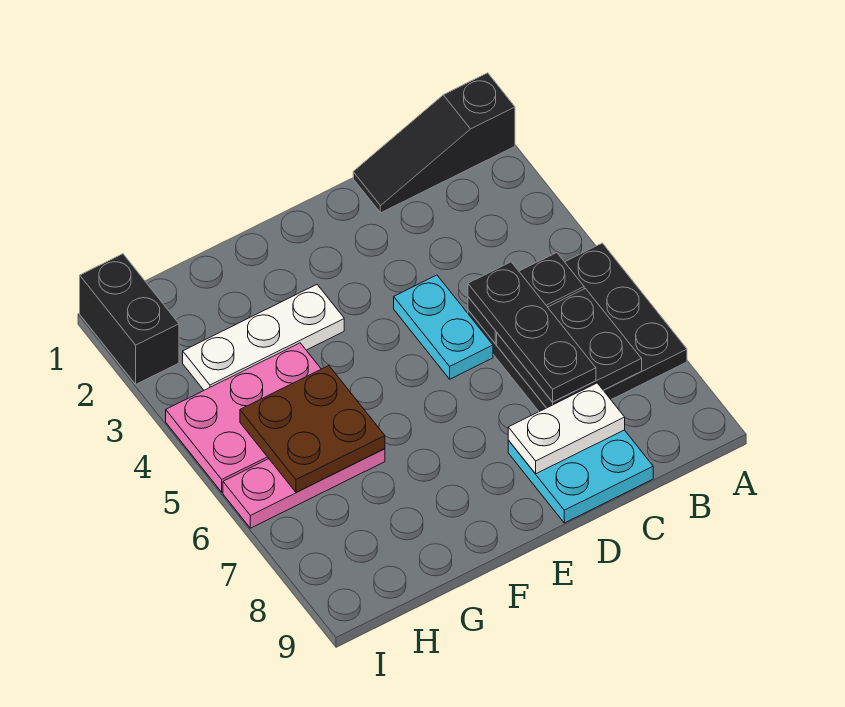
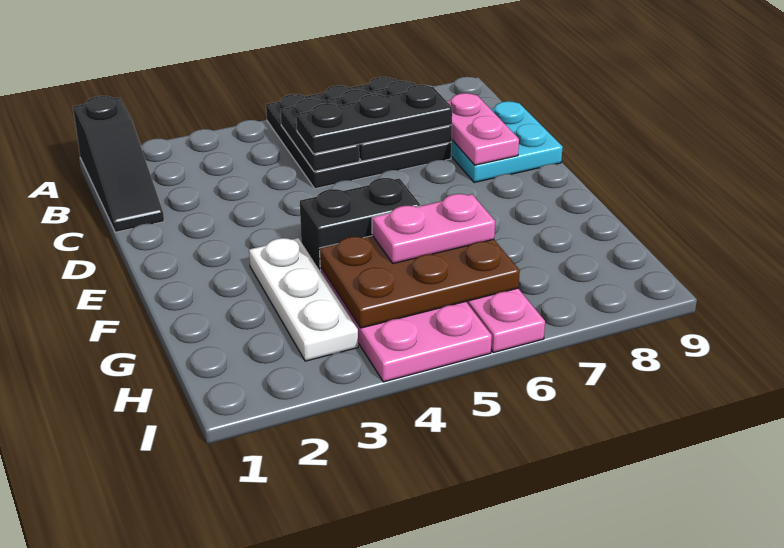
white plate C8:D8 level 2 -> pink plate C8:D8 level 2
cyan plate D4:D5 level 1 -> none
brown plate G5:H6 level 2 -> brown plate G4:H6 level 2
none -> pink plate G5:G6 level 3
black brick I1:I2 level 1 -> black brick F4:F5 level 1

